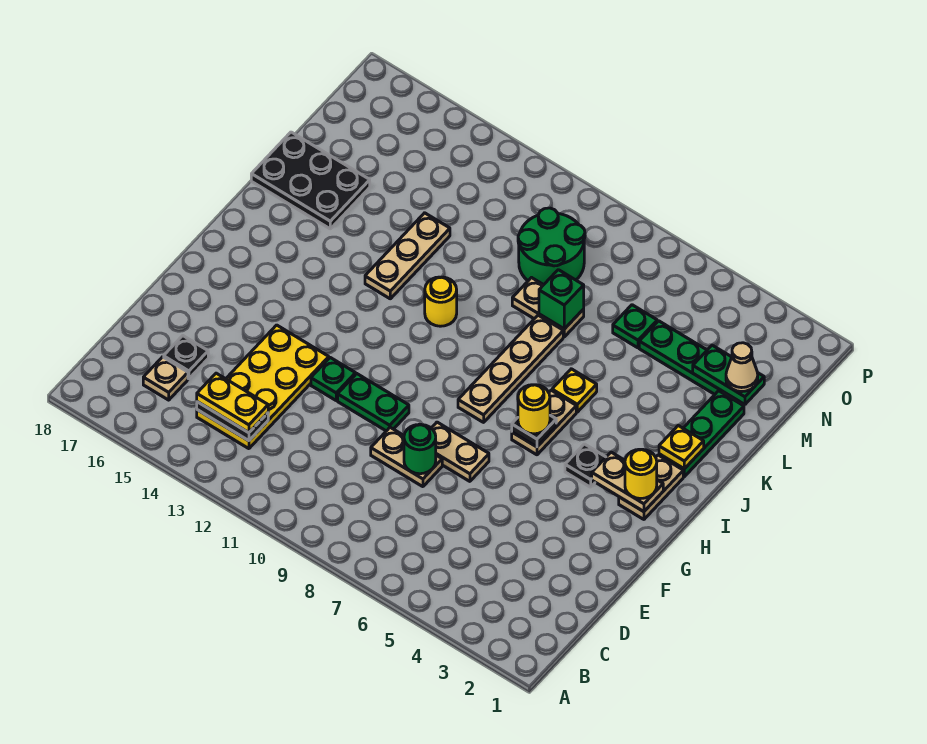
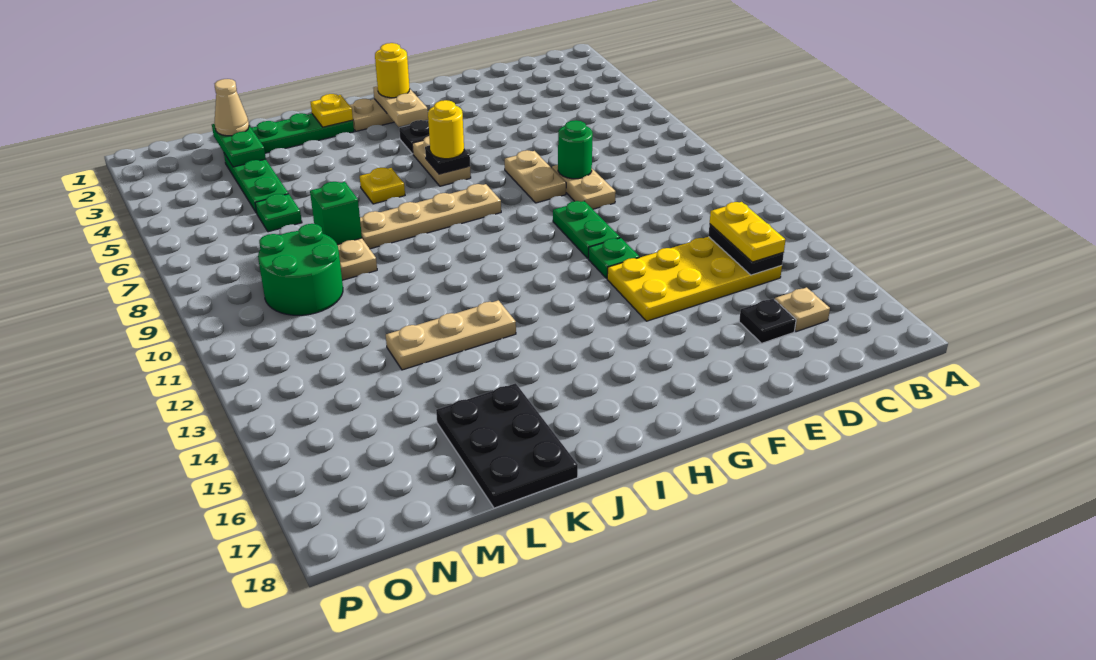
tan plate H6:I6 level 1 -> tan plate H5:H6 level 1
yellow round brick J11 level 1 -> none

